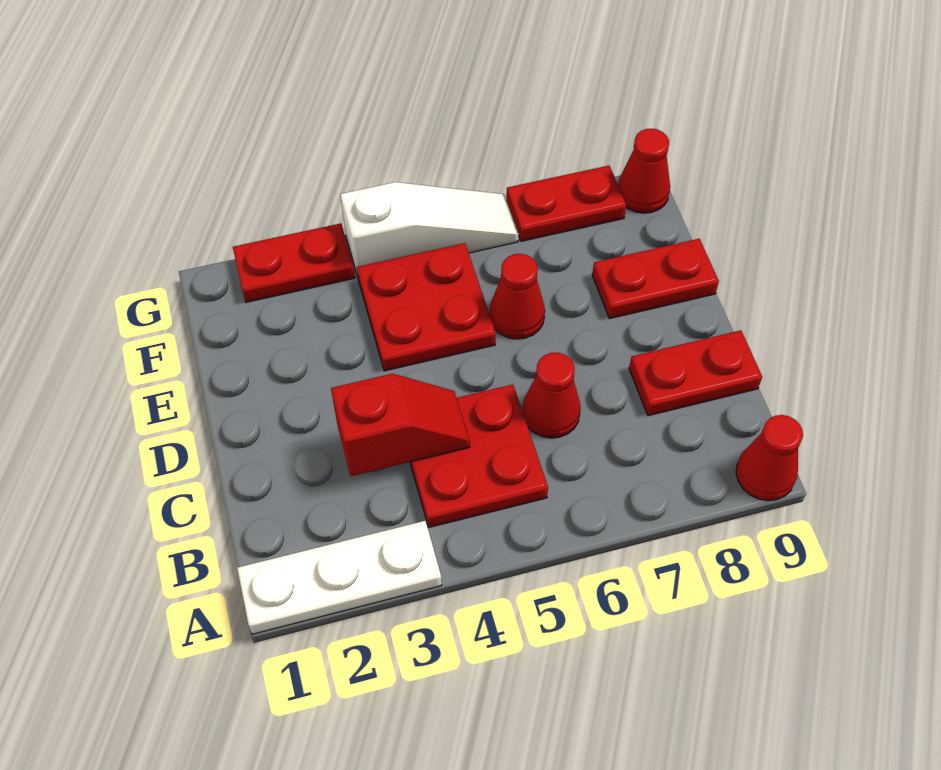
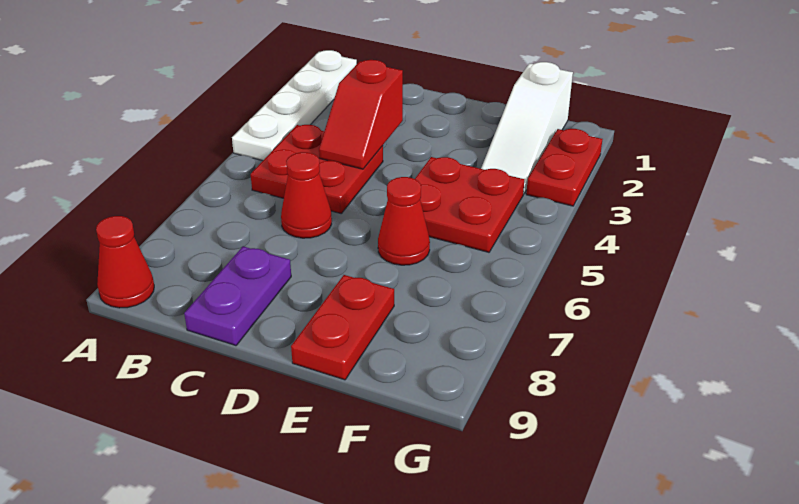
white plate A1:A3 level 1 -> white plate A1:A4 level 1
red plate C8:C9 level 1 -> purple plate C8:C9 level 1
white slope G4:G6 level 1 top 4 -> white slope F1:F3 level 1 top 1
red plate G7:G8 level 1 -> none
red cone G9 level 1 -> none

